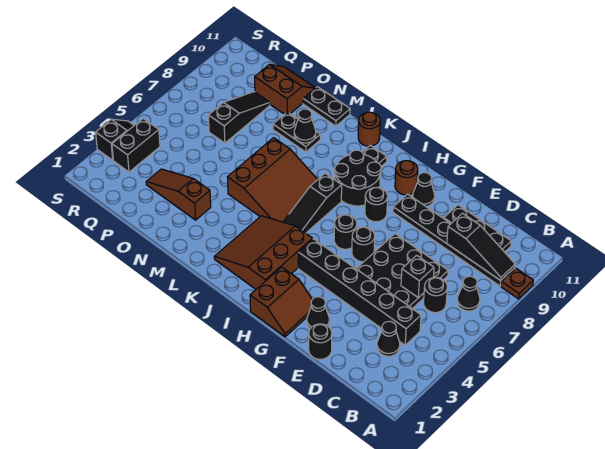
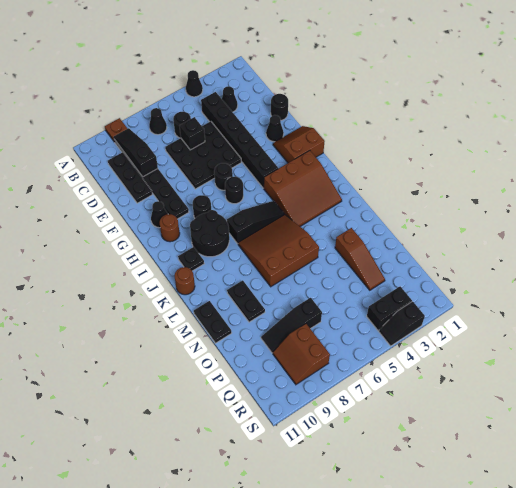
black cone M9 level 2 -> black cone A4 level 1
brown slope O10:P11 level 1 top 10 -> brown slope Q8:R9 level 1 top 8

